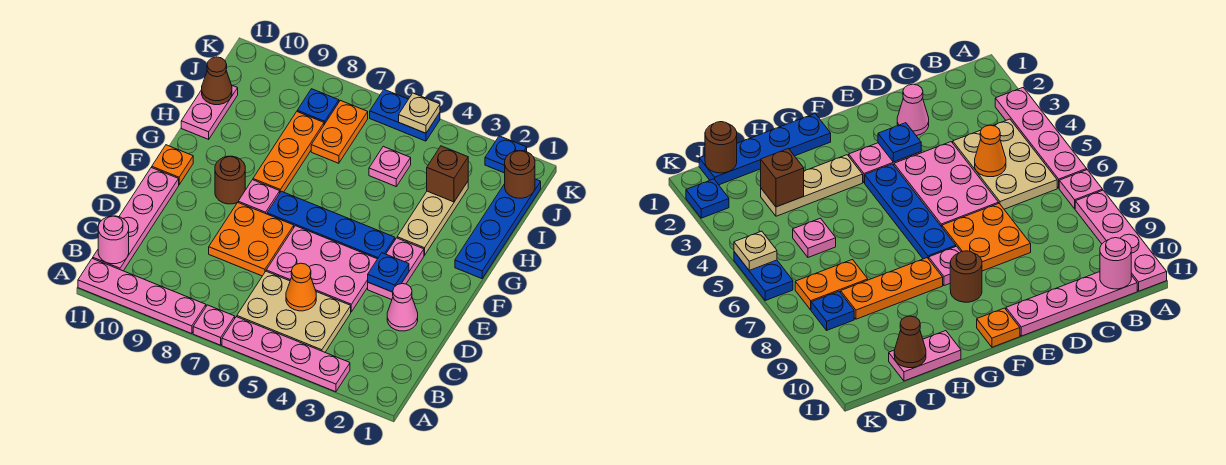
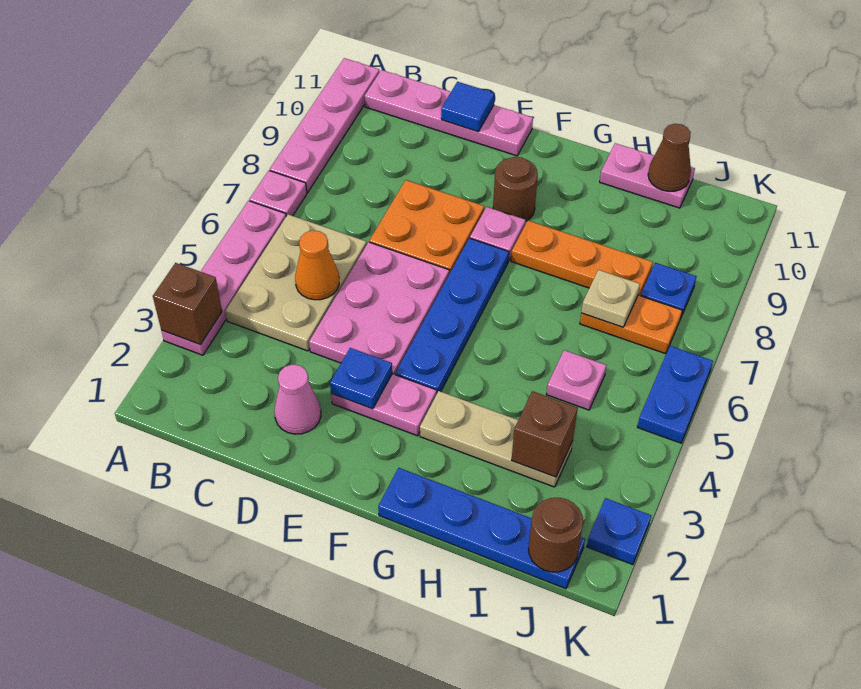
none -> brown brick A3 level 2
pink round brick B11 level 2 -> none
none -> blue tile D11 level 2
orange plate F11 level 1 -> none
tan plate K5 level 2 -> tan plate I7 level 2

